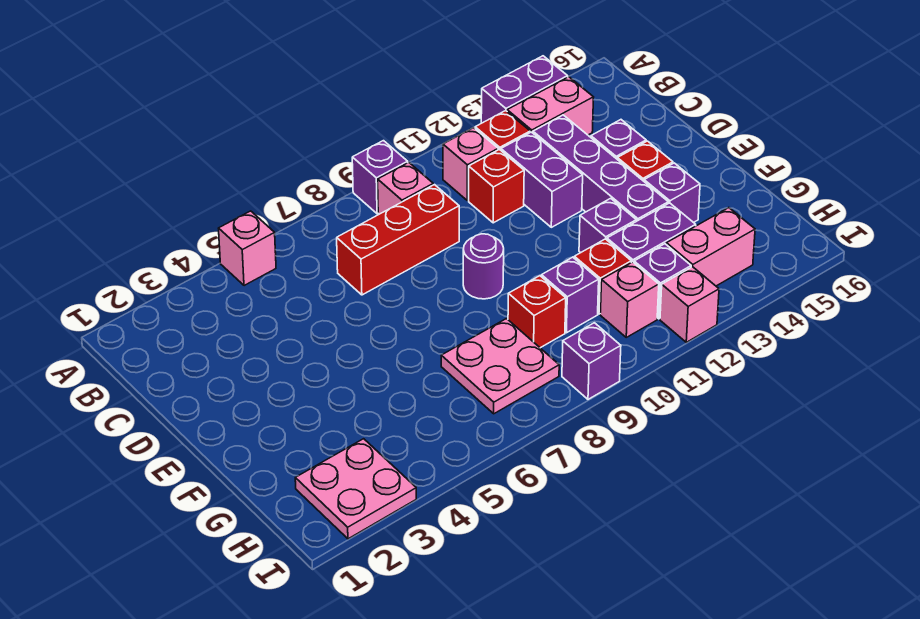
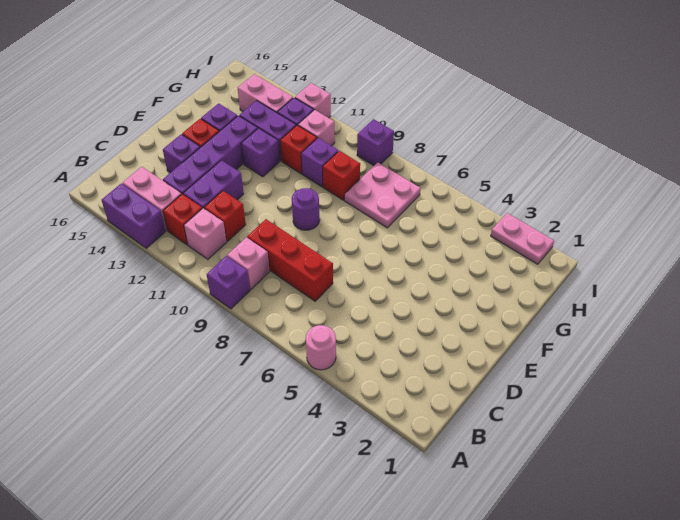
pink brick A5 level 1 -> pink round brick A5 level 1
pink plate H2:I3 level 1 -> pink plate I2:I3 level 1

